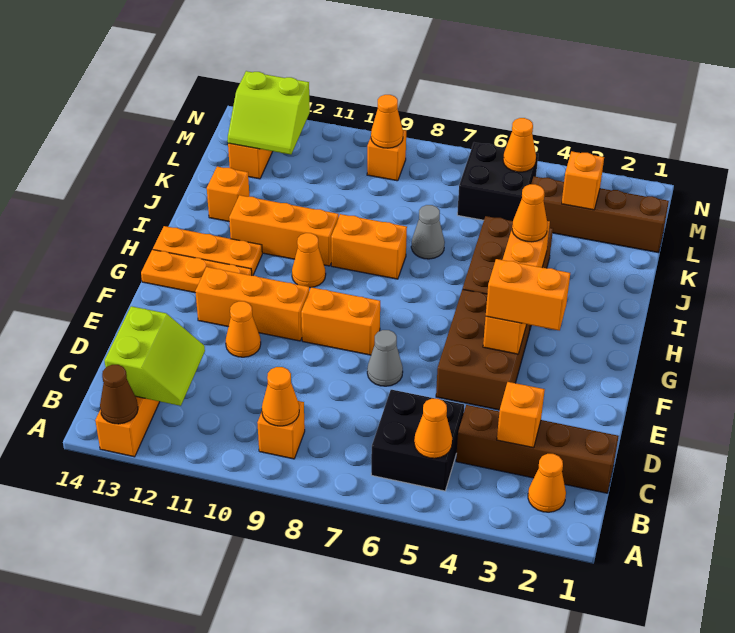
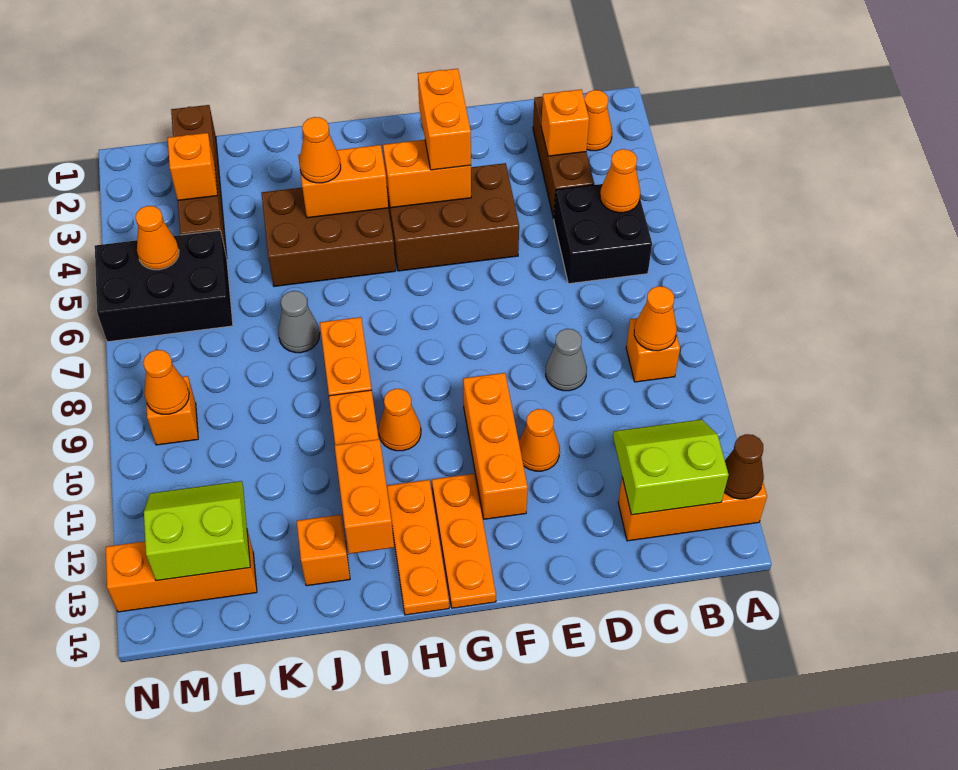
brown brick C1:C4 level 1 -> brown brick C2:C4 level 1
grey cone E7 level 1 -> grey cone D9 level 1
orange brick F8:F9 level 1 -> orange brick I12:I13 level 2
black brick L5:M6 level 1 -> black brick L5:N6 level 1
lime slope L12:M13 level 2 top M -> lime slope L12:M13 level 2 top 13

